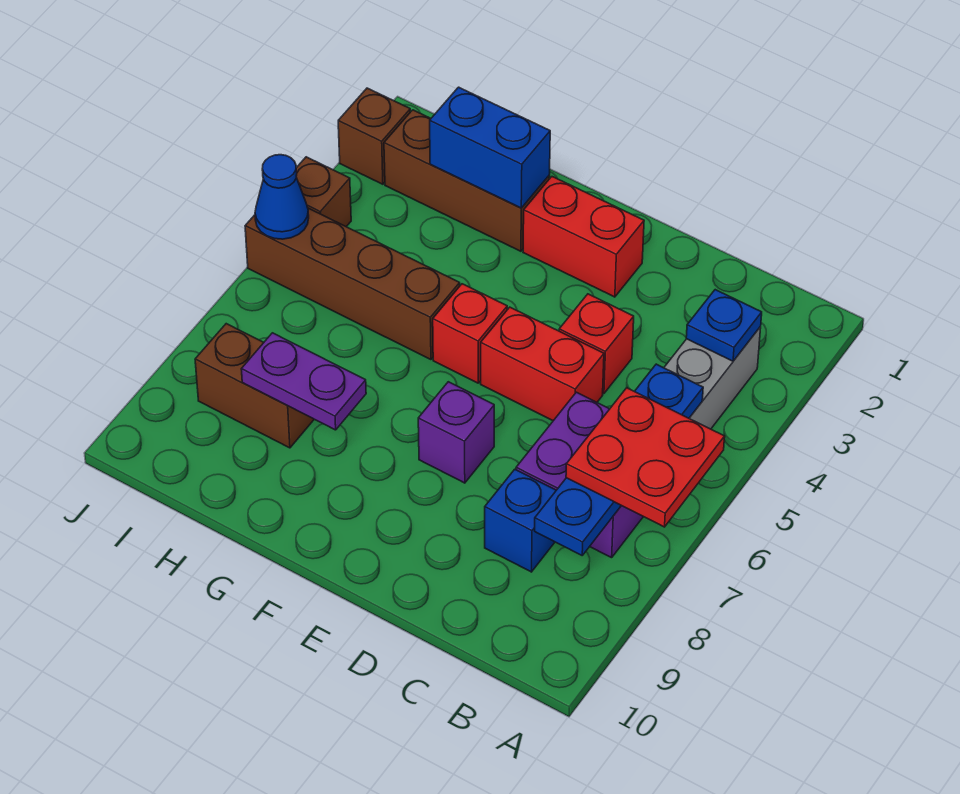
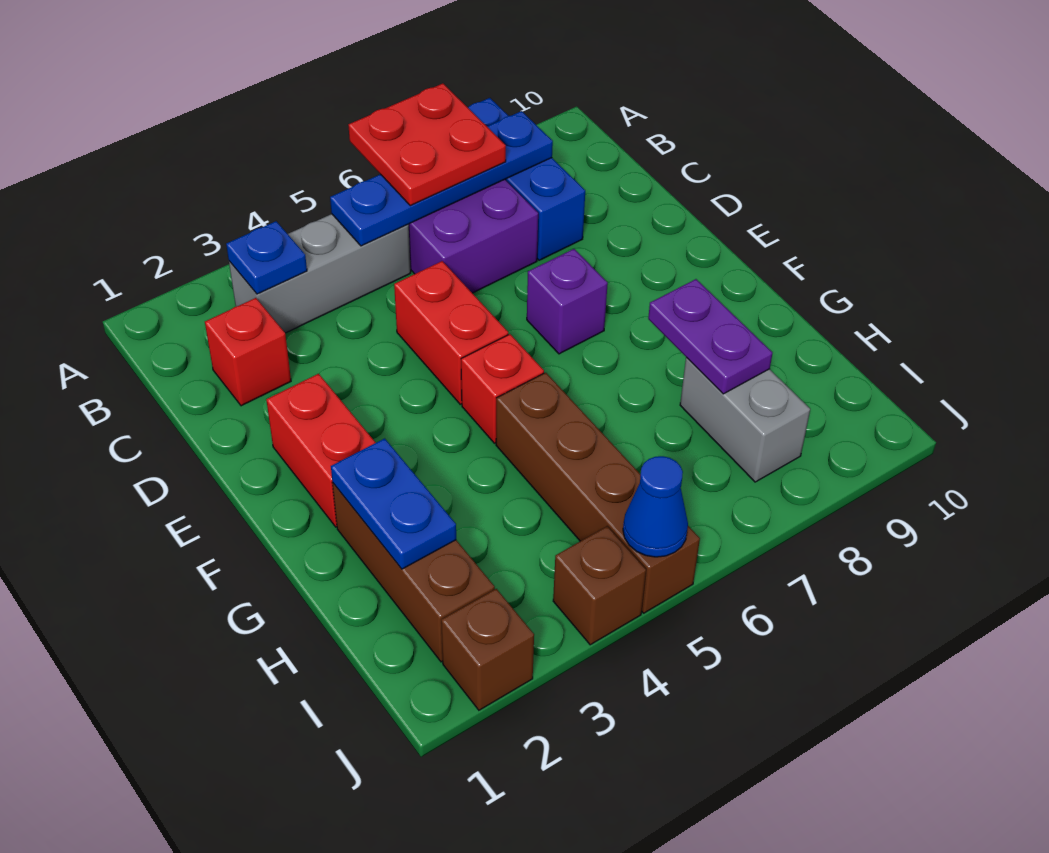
blue brick C8 level 1 -> blue brick A8:C8 level 1
red brick D4 level 1 -> red brick C2 level 1
blue brick G2:H2 level 2 -> blue plate G2:H2 level 2
brown brick H8:I8 level 1 -> grey brick H8:I8 level 1

